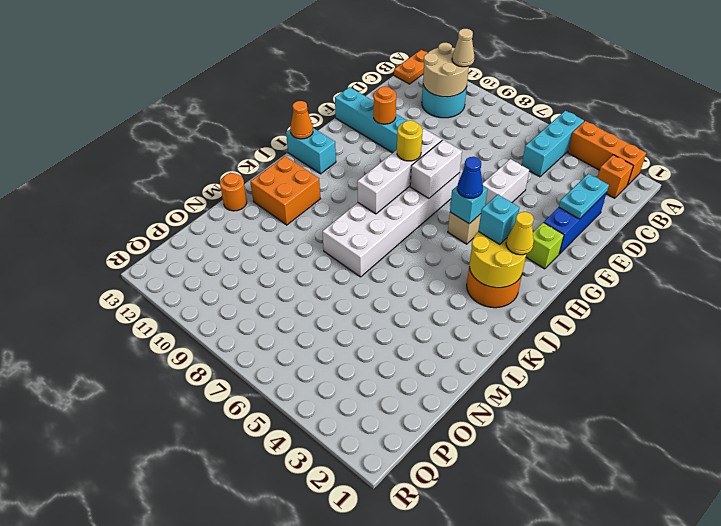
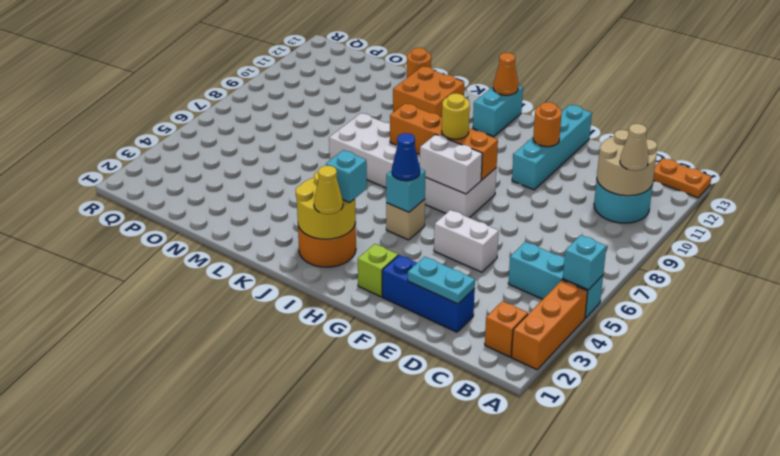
none -> cyan brick A5 level 2
white brick G8:J8 level 2 -> orange brick G8:J8 level 2

